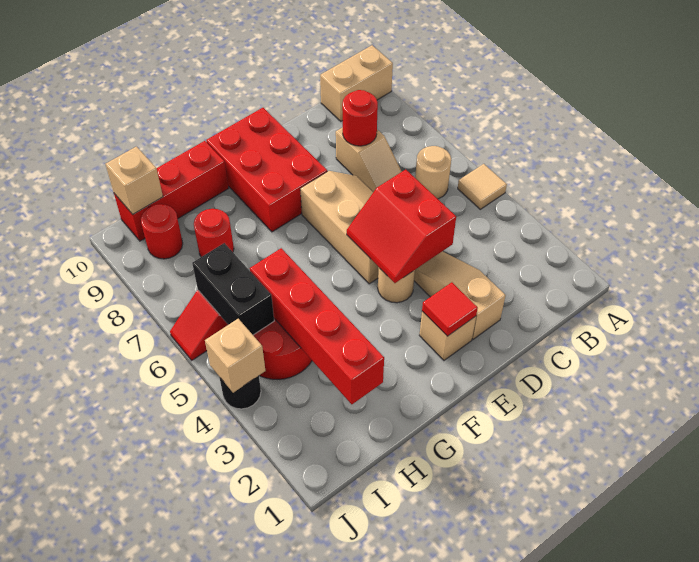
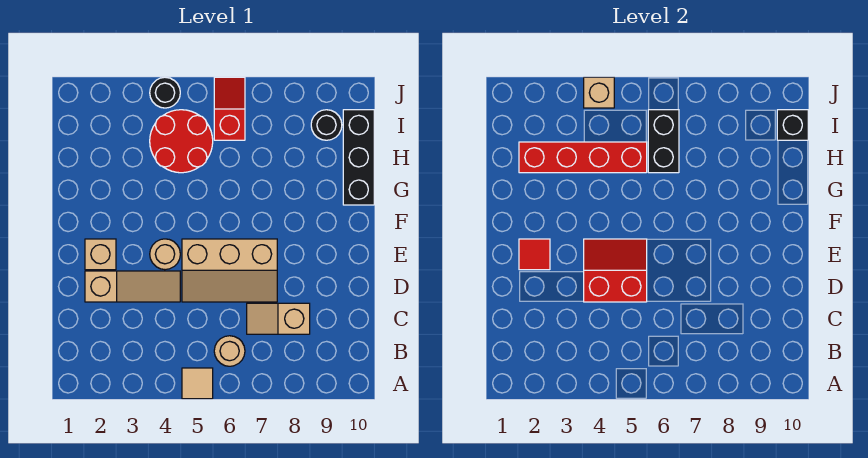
tan brick A10:B10 level 1 -> none
red round brick C8 level 2 -> none
red brick E8:F10 level 1 -> none
red brick G10:I10 level 1 -> black brick G10:I10 level 1
red round brick H8 level 1 -> none
black brick I5:I6 level 2 -> black brick H6:I6 level 2
red round brick I9 level 1 -> black round brick I9 level 1
tan brick I10 level 2 -> black brick I10 level 2

